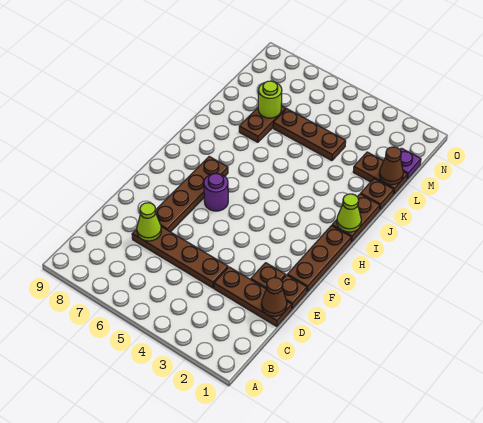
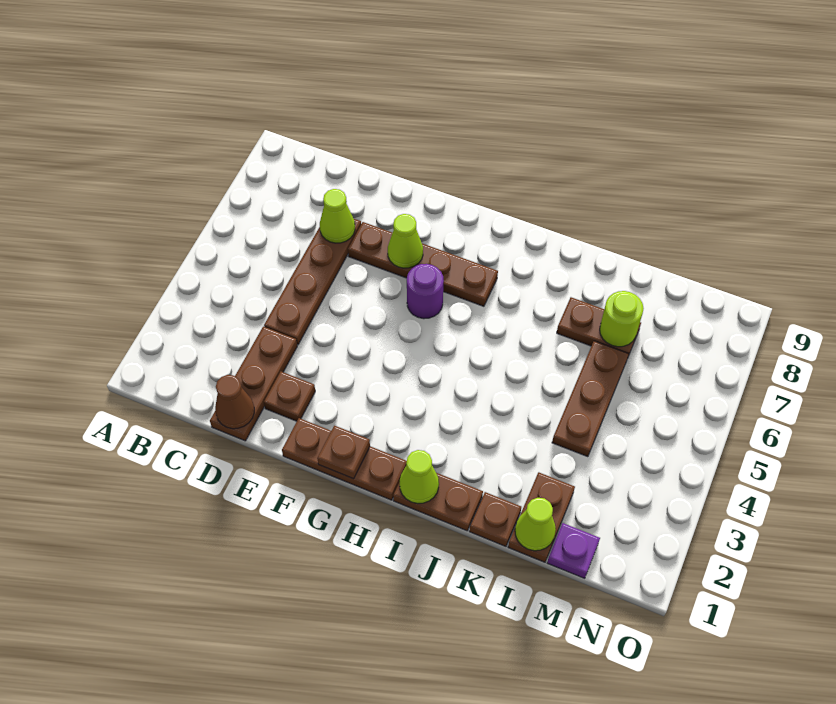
brown plate E1 level 1 -> brown plate G1 level 2
none -> lime cone F7 level 2
brown cone L1 level 2 -> lime cone L1 level 2

